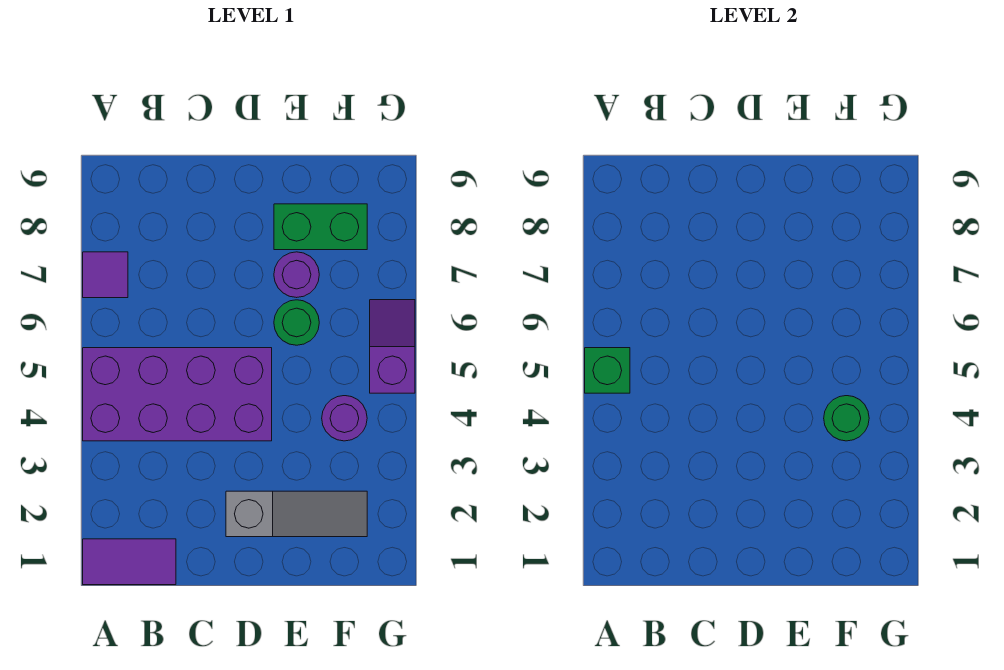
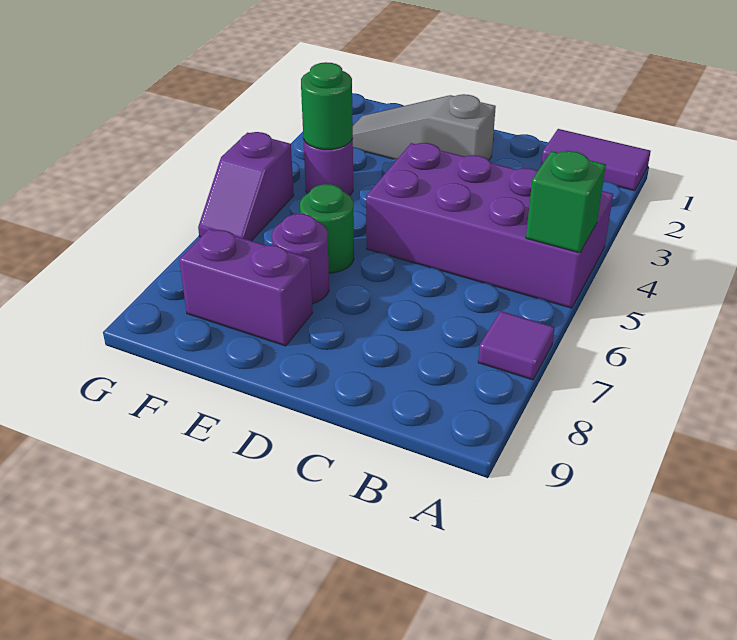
green brick E8:F8 level 1 -> purple brick E8:F8 level 1

